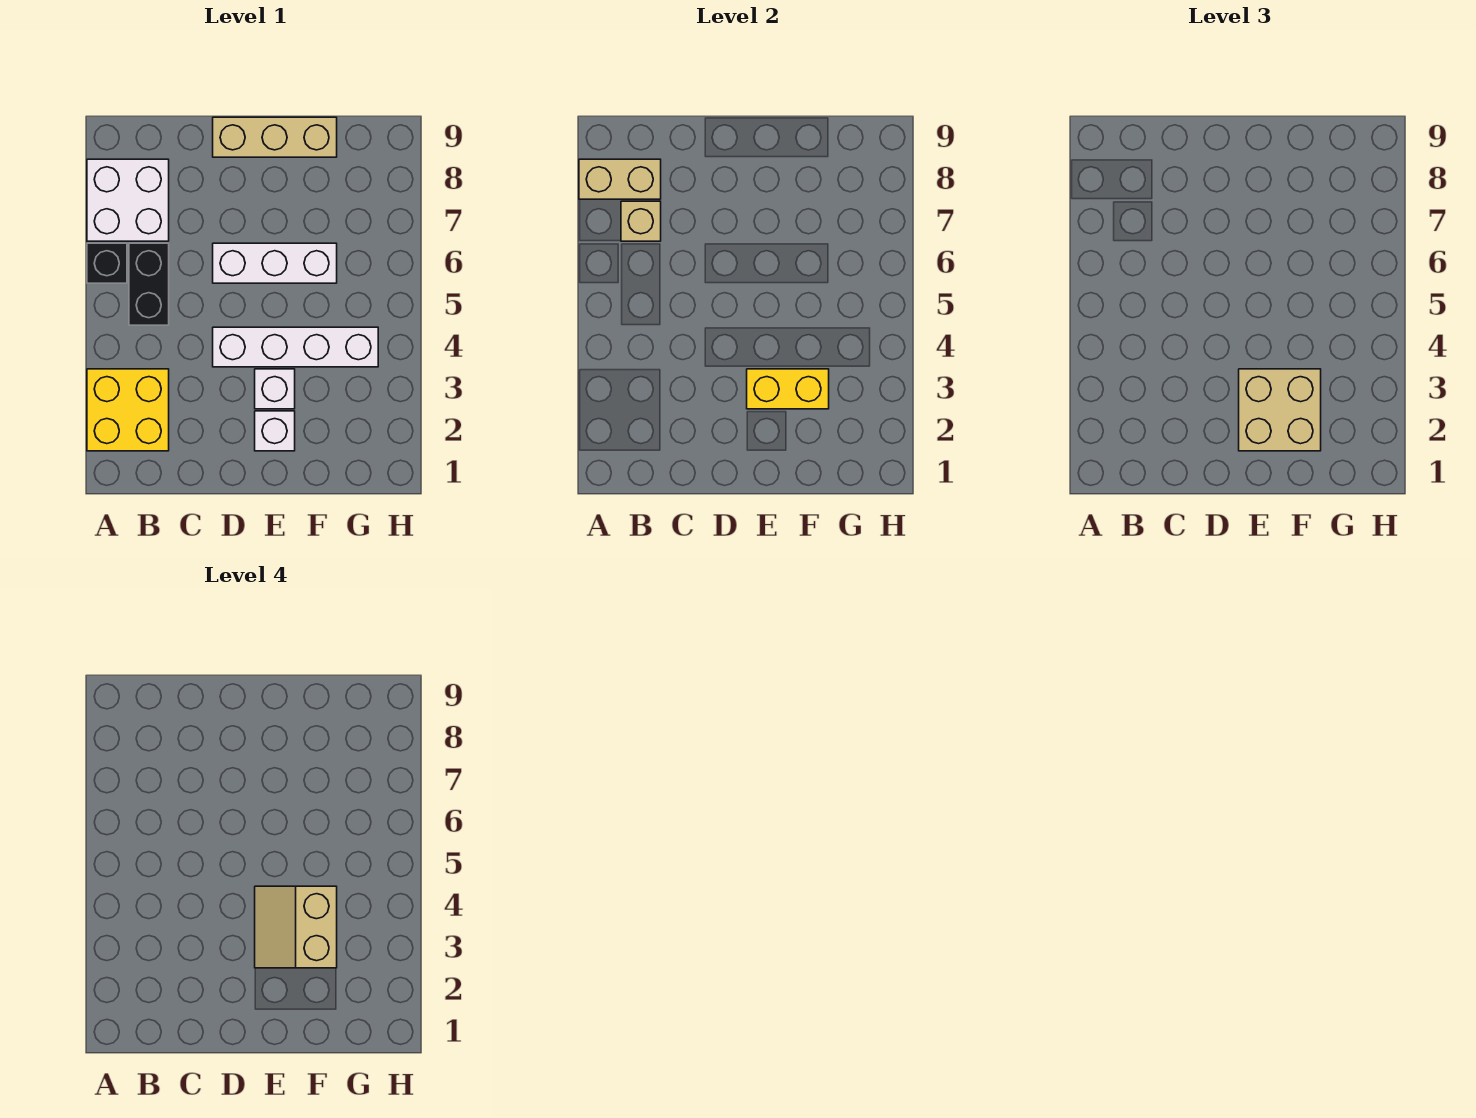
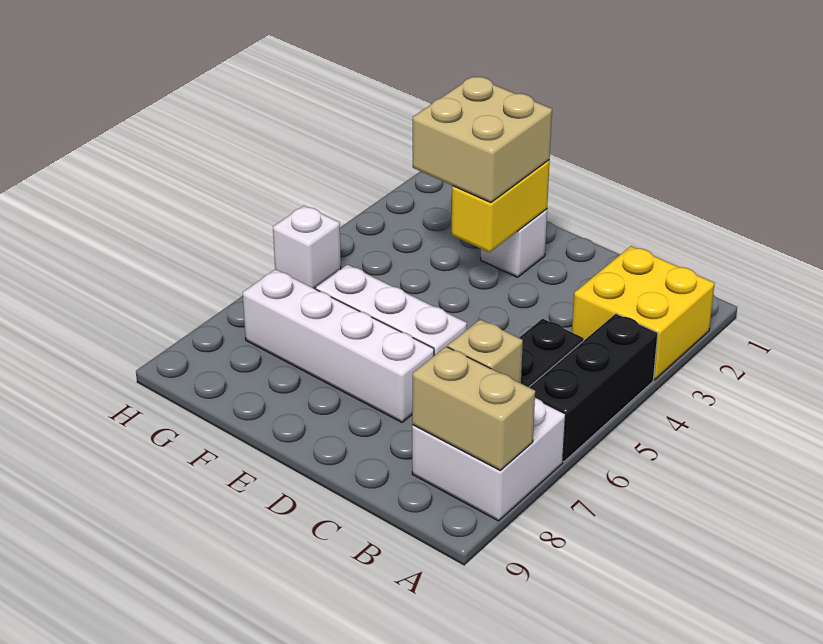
black brick A6 level 1 -> black brick A4:A6 level 1
white brick D4:G4 level 1 -> white brick D7:G7 level 1
tan brick D9:F9 level 1 -> none
white brick E3 level 1 -> white brick H5 level 1
yellow brick E3:F3 level 2 -> yellow brick E2:E3 level 2
tan slope E3:F4 level 4 top F -> none

